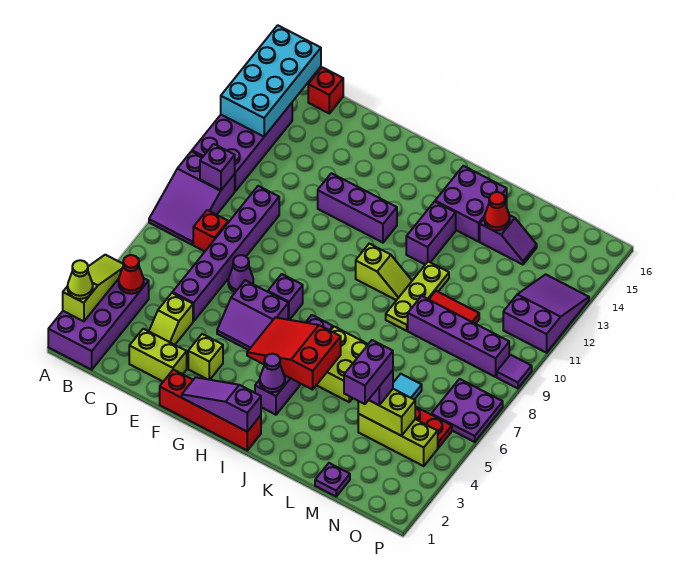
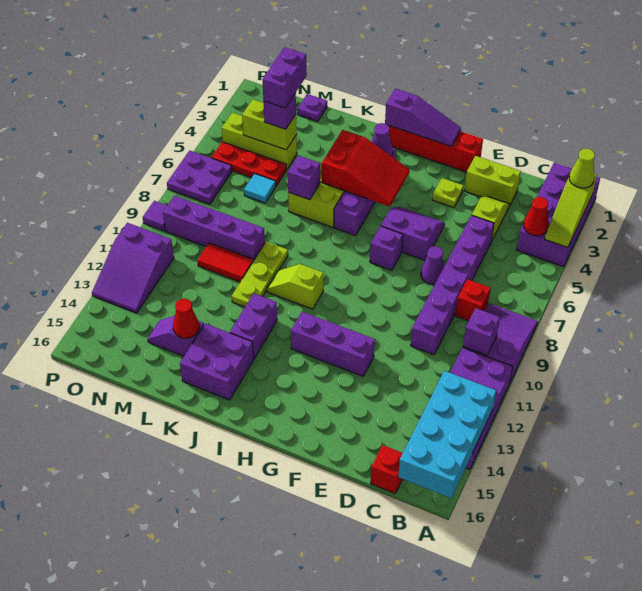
lime brick F3 level 1 -> lime plate F3 level 1
none -> purple brick K6 level 2

